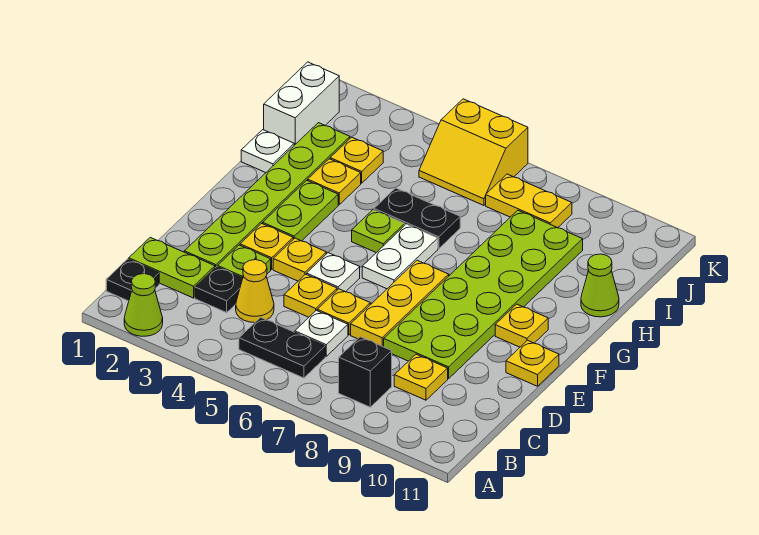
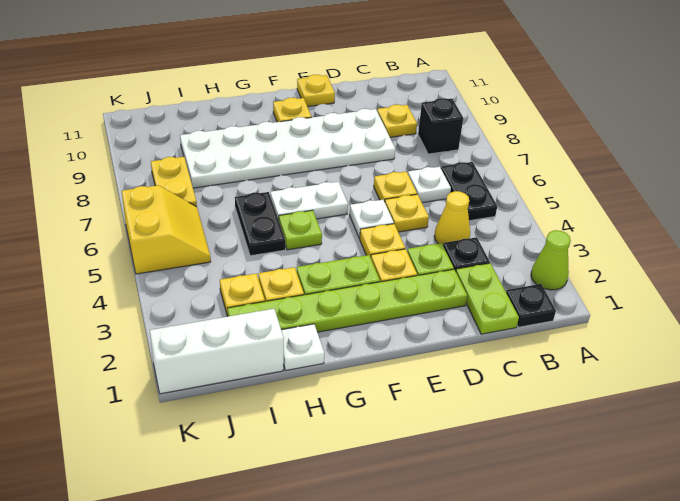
yellow plate D7:F7 level 1 -> none
lime plate D8:I9 level 1 -> white plate D8:I9 level 1
lime cone H11 level 1 -> none
white brick I1:J1 level 1 -> white brick I1:K1 level 1

